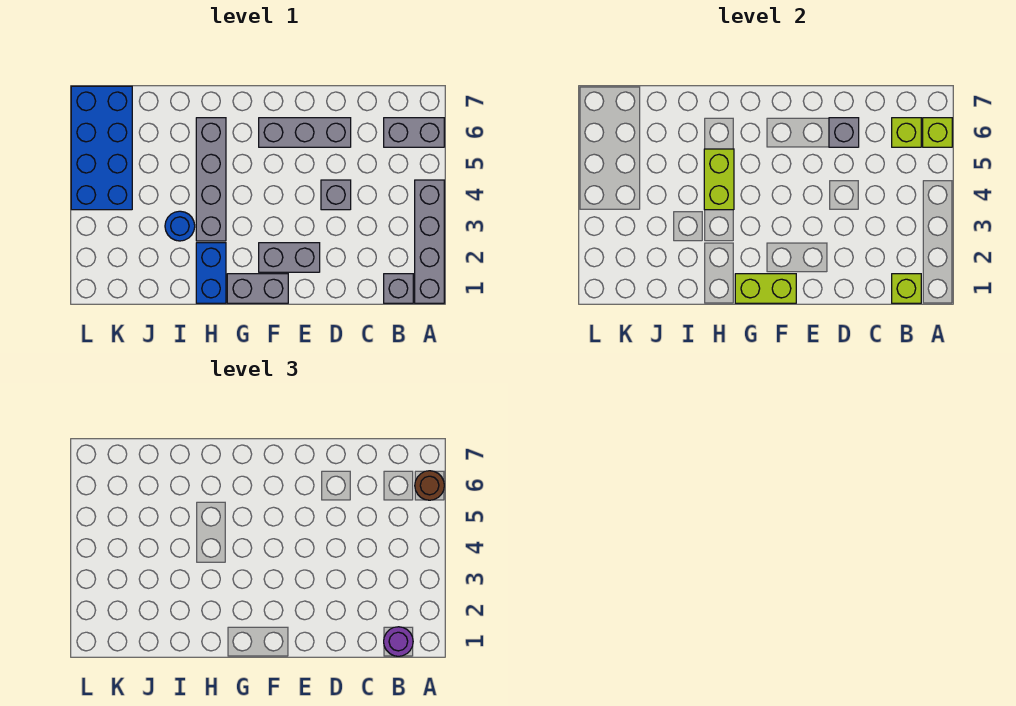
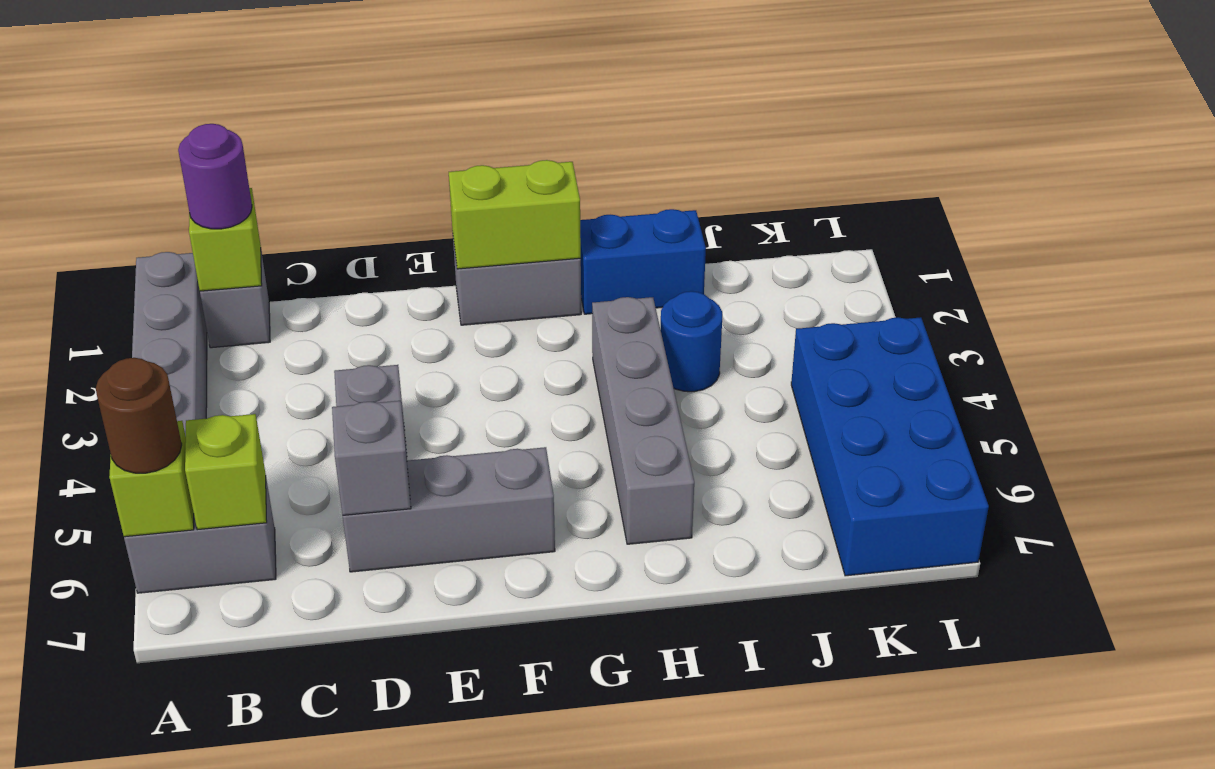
grey brick E2:F2 level 1 -> none
blue brick H1:H2 level 1 -> blue brick H1:I1 level 1
lime brick H4:H5 level 2 -> none

